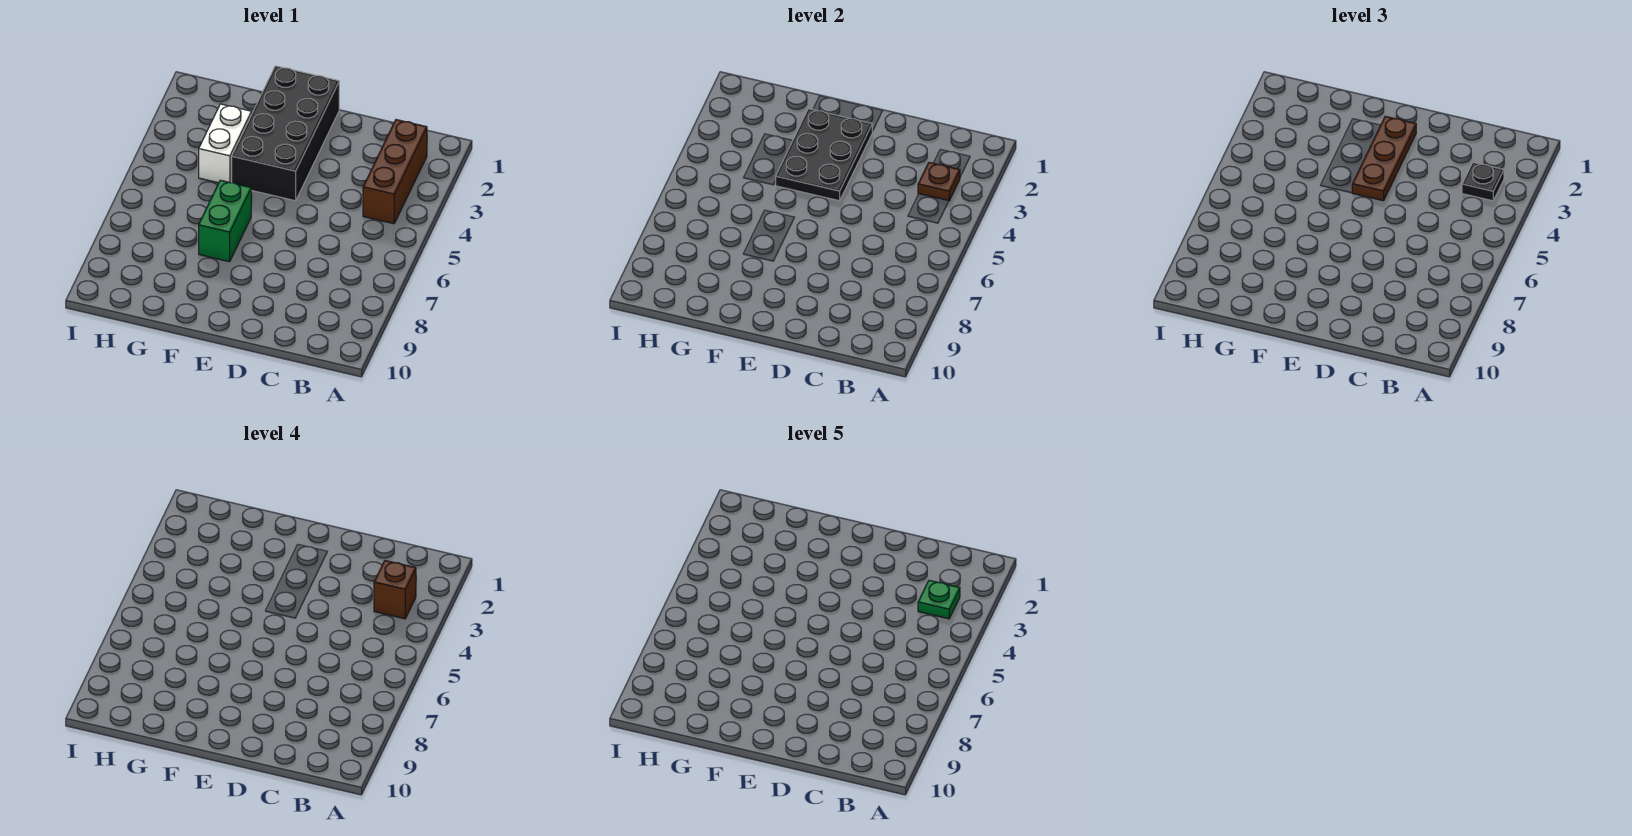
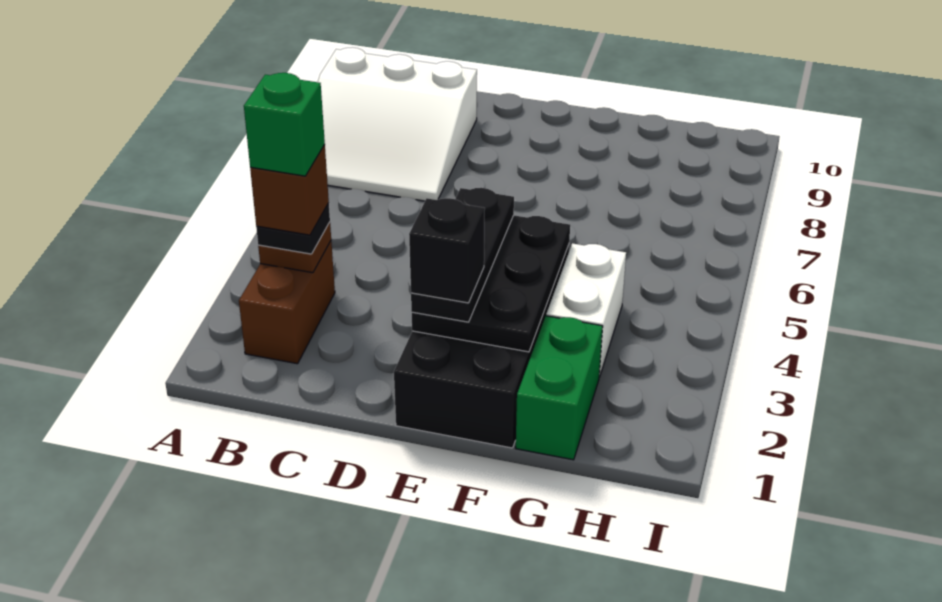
none -> white slope A7:C9 level 1 top 9
brown brick B2:B4 level 1 -> brown brick B2:B3 level 1
green plate B3 level 5 -> green brick B3 level 5
brown plate E2:E4 level 3 -> black plate E2:E4 level 3
none -> black brick E2 level 4
green brick F6:F7 level 1 -> green brick G1:G2 level 1

